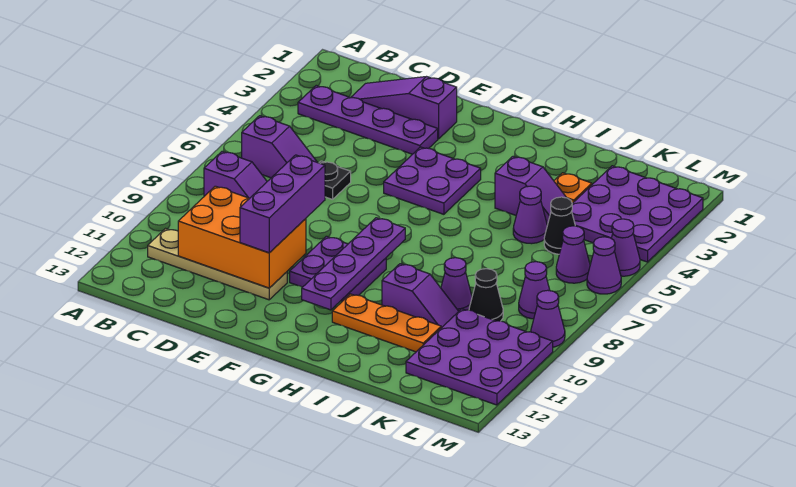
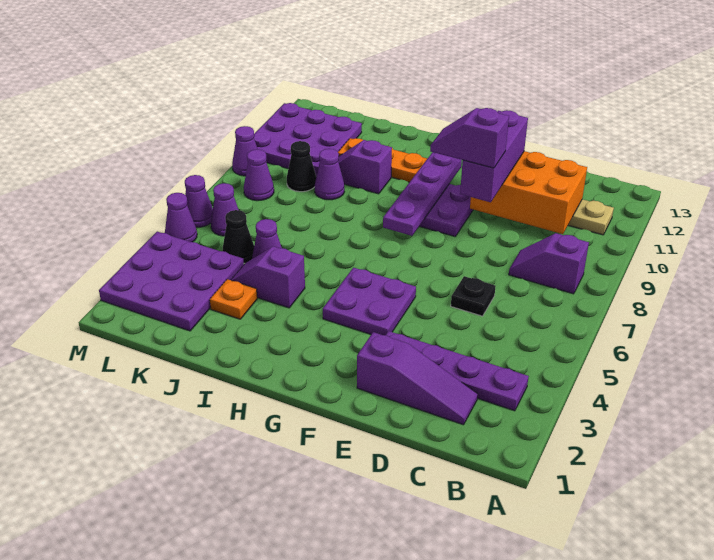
purple slope B6:C6 level 1 top B -> purple slope E9:F9 level 4 top E

